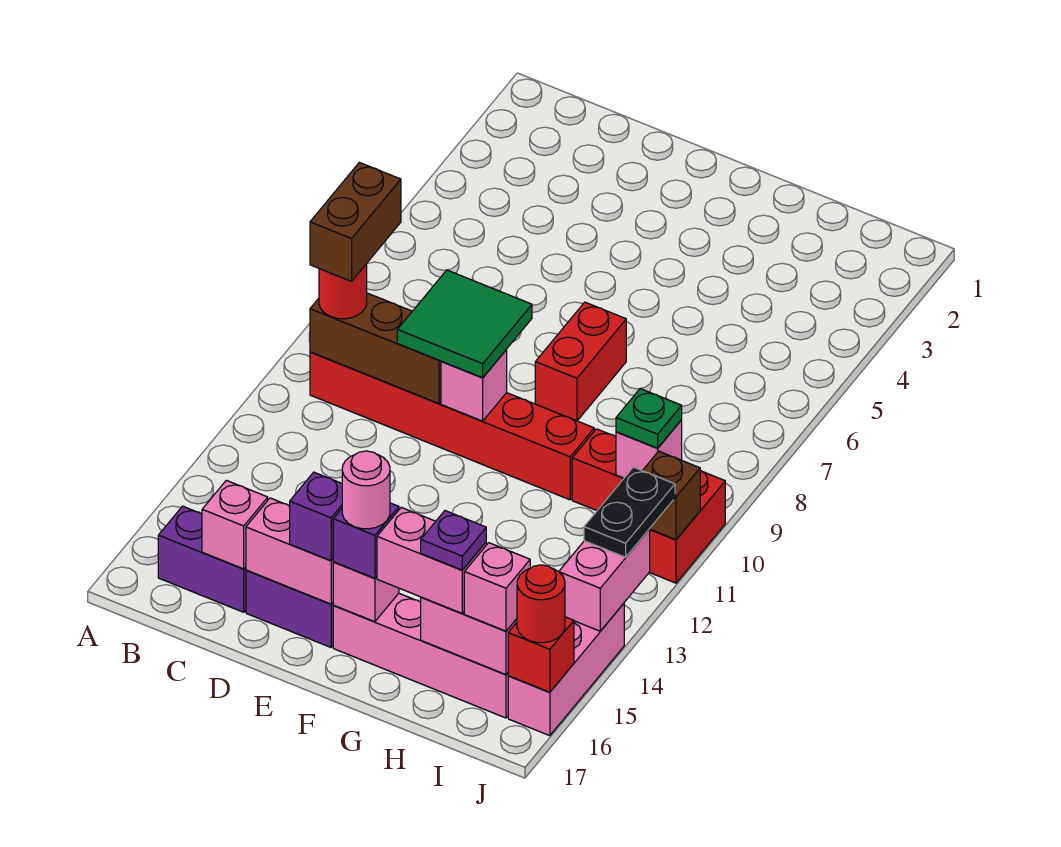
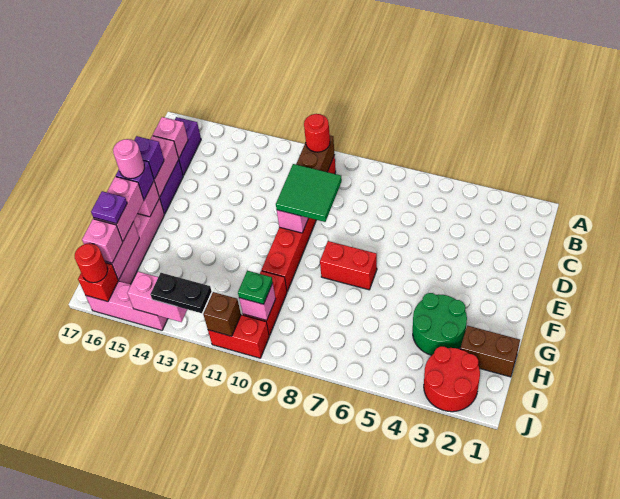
brown brick B9:B10 level 4 -> brown brick H1:H2 level 1
none -> green round brick G3:H4 level 1
none -> red round brick I2:J3 level 1

